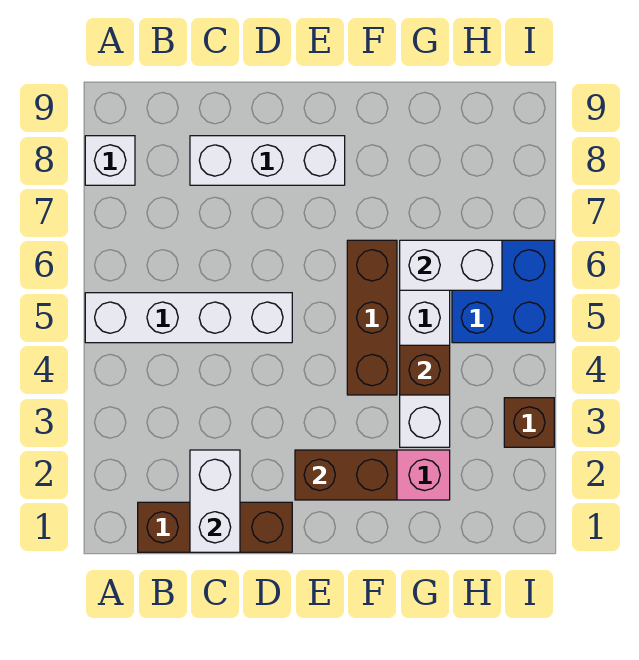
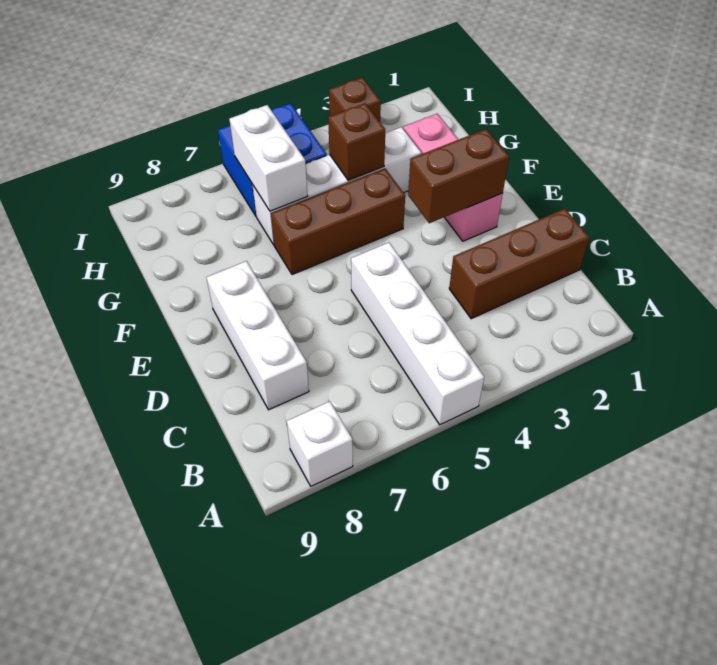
brown brick B1:D1 level 1 -> brown brick C1:C3 level 1
white brick C1:C2 level 2 -> none
brown brick E2:F2 level 2 -> brown brick E2:E3 level 2

